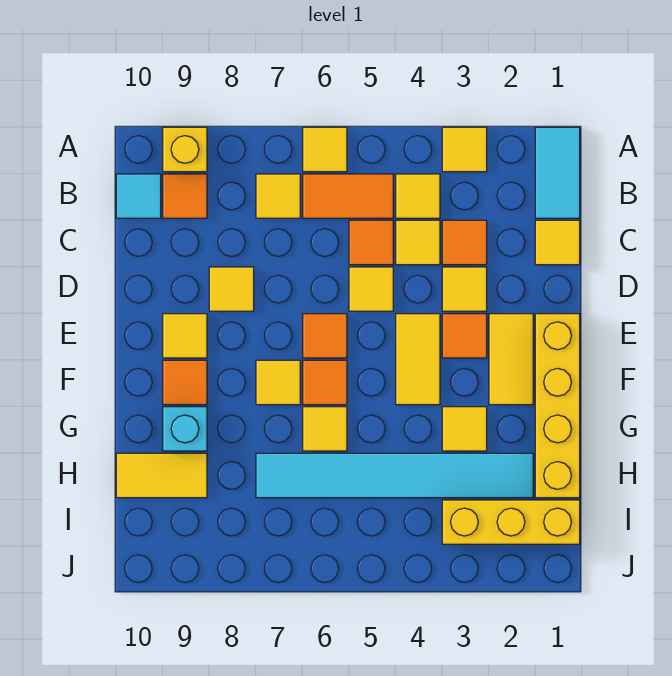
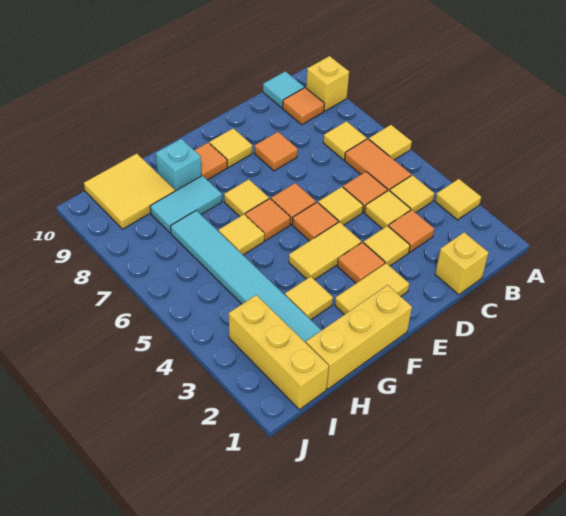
cyan tile A1:B1 level 1 -> cyan tile G8:H8 level 1
yellow tile C1 level 1 -> yellow brick C1 level 1
yellow tile D8 level 1 -> orange tile D8 level 1
yellow brick E1:H1 level 1 -> yellow brick F1:H1 level 1
none -> orange tile E5 level 1
yellow tile H9:H10 level 1 -> yellow tile H9:I10 level 1

